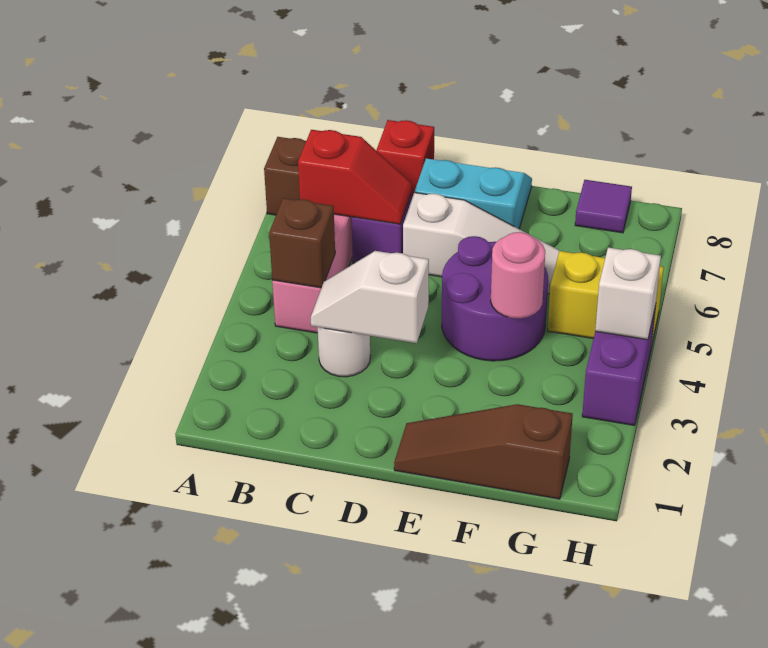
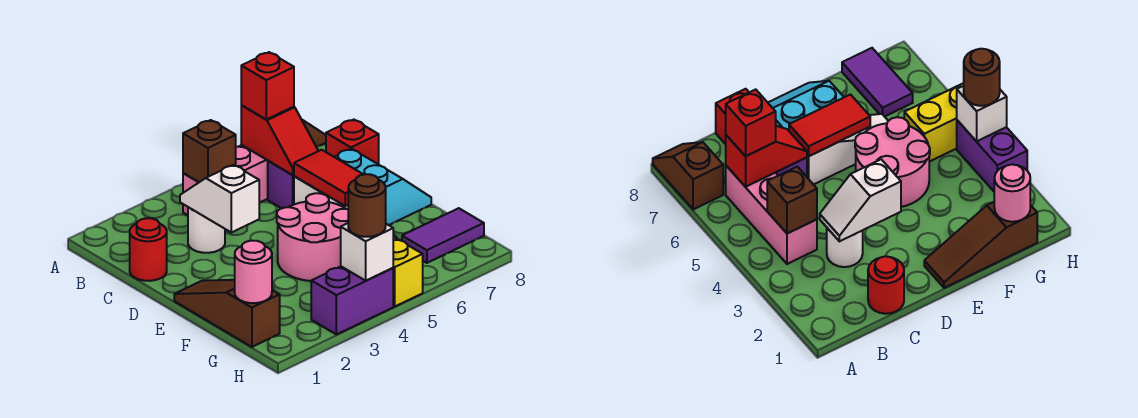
none -> red brick B6 level 3
none -> red round brick C1 level 1
none -> red tile D6:E6 level 2
purple round brick E4:F5 level 1 -> pink round brick E4:F5 level 1
pink round brick F4 level 2 -> pink round brick G1 level 2
purple tile G8 level 1 -> purple tile G7:G8 level 1
none -> brown round brick H4 level 3

